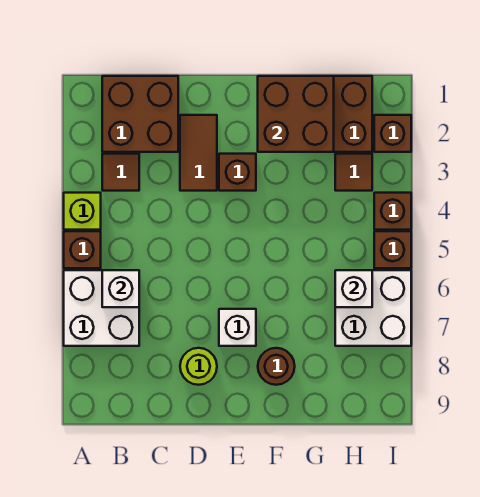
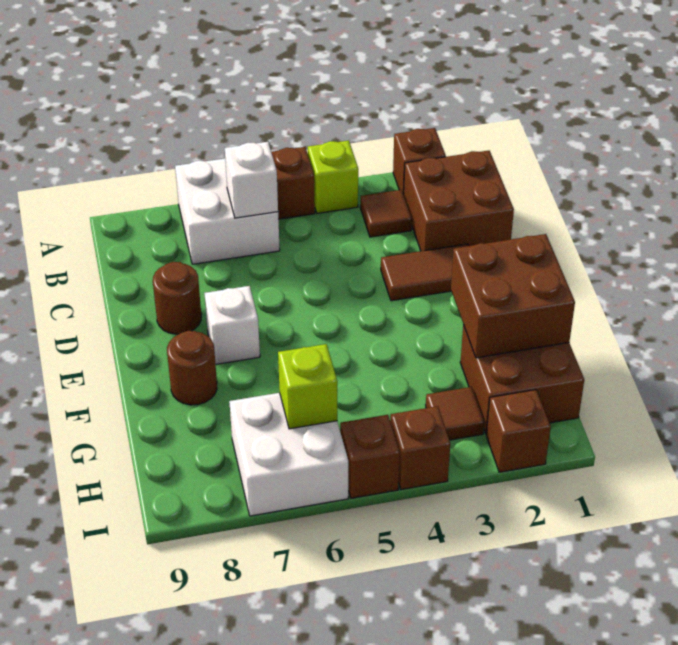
lime round brick D8 level 1 -> brown round brick D8 level 1
brown brick E3 level 1 -> brown brick A2 level 1
white brick H6 level 2 -> lime brick H6 level 2

